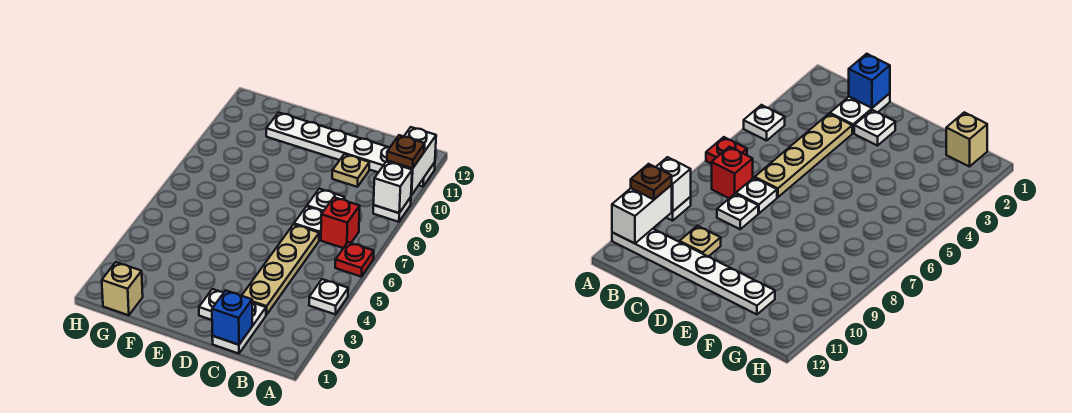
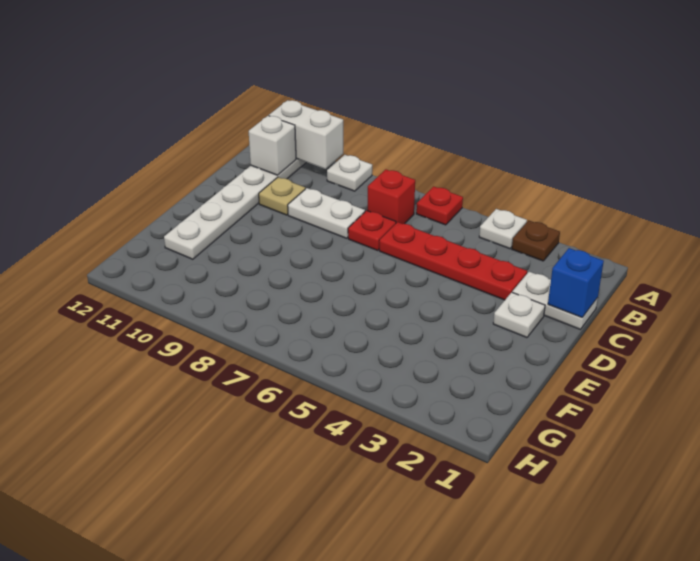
white brick A9 level 2 -> white brick B11 level 2
brown plate A10 level 3 -> brown plate A3 level 1
tan plate C3:C6 level 1 -> red plate C3:C6 level 1
white plate C7 level 1 -> red plate C7 level 1
white plate C8 level 1 -> white plate C8:C9 level 1
tan brick G1 level 1 -> none

